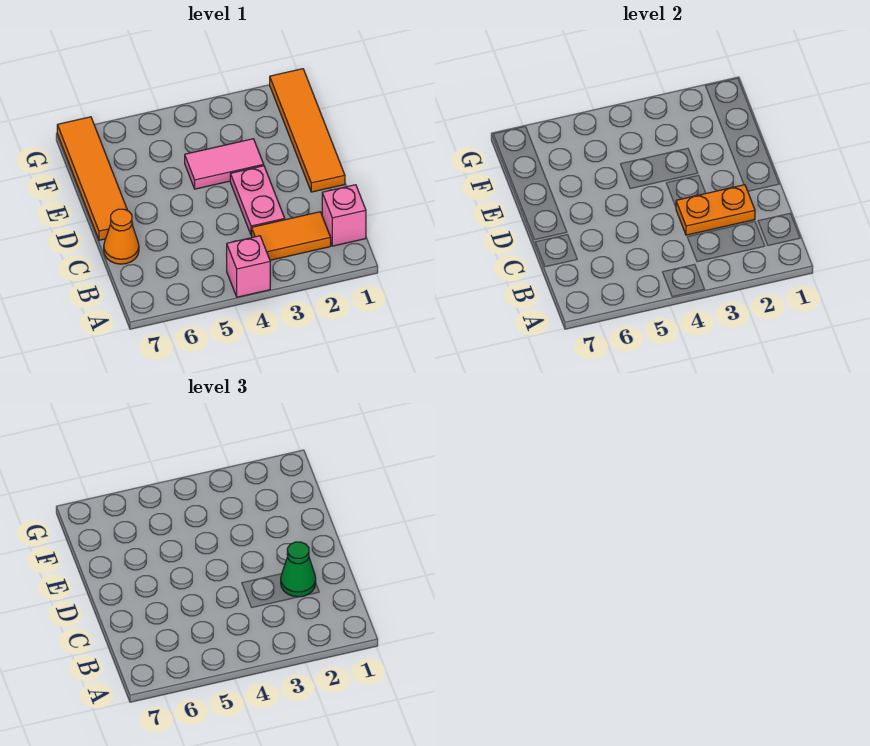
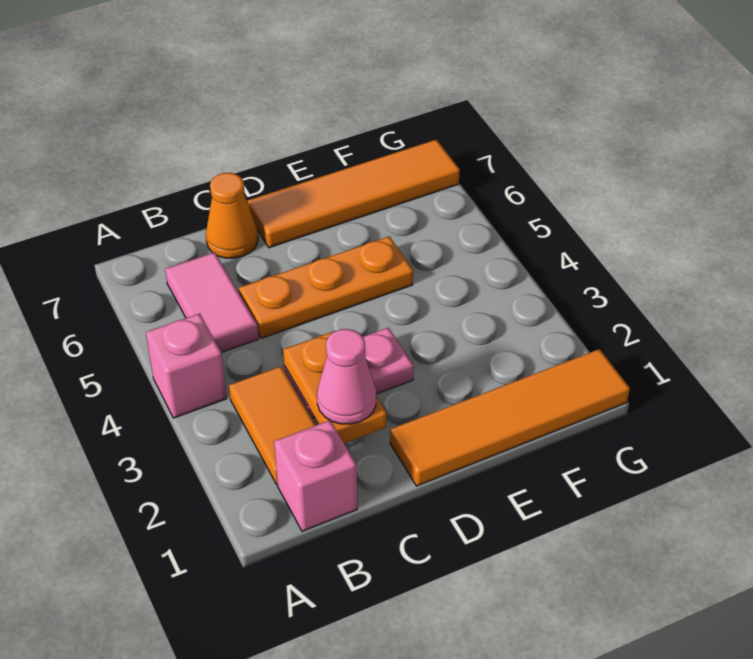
green cone C2 level 3 -> pink cone C2 level 3
none -> orange plate C5:E5 level 1
pink tile E3:E4 level 1 -> pink tile B5:B6 level 1

